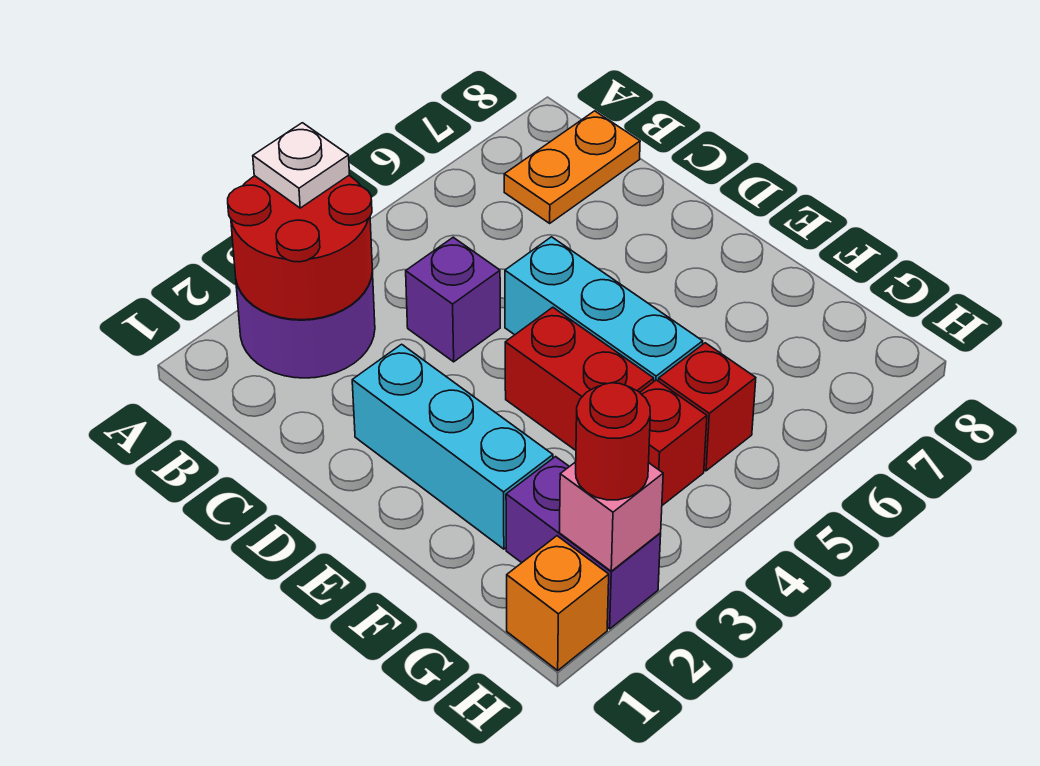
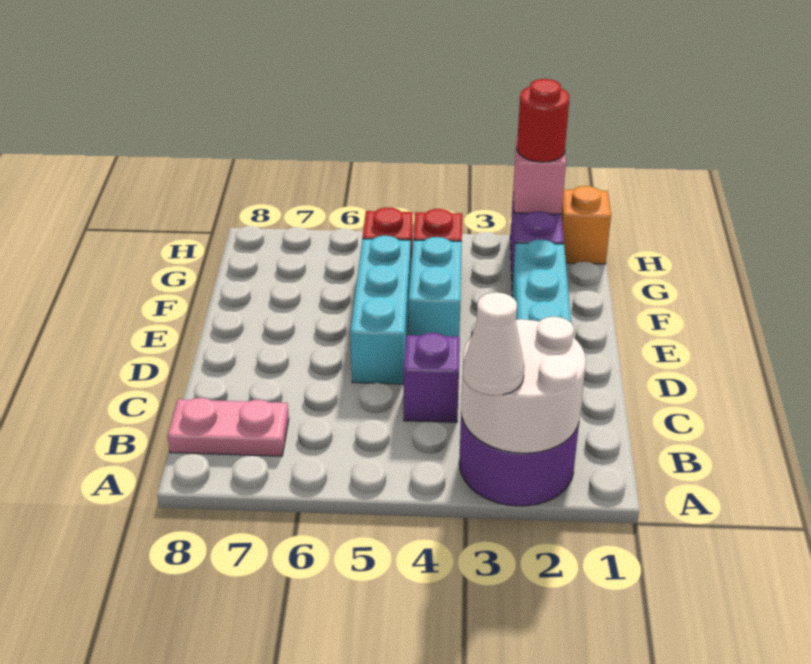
red round brick A2:B3 level 2 -> white round brick A2:B3 level 2
white plate A3 level 3 -> white cone A3 level 3
orange plate B7:B8 level 1 -> pink plate B7:B8 level 1
red brick E4:F4 level 1 -> cyan brick E4:F4 level 1

